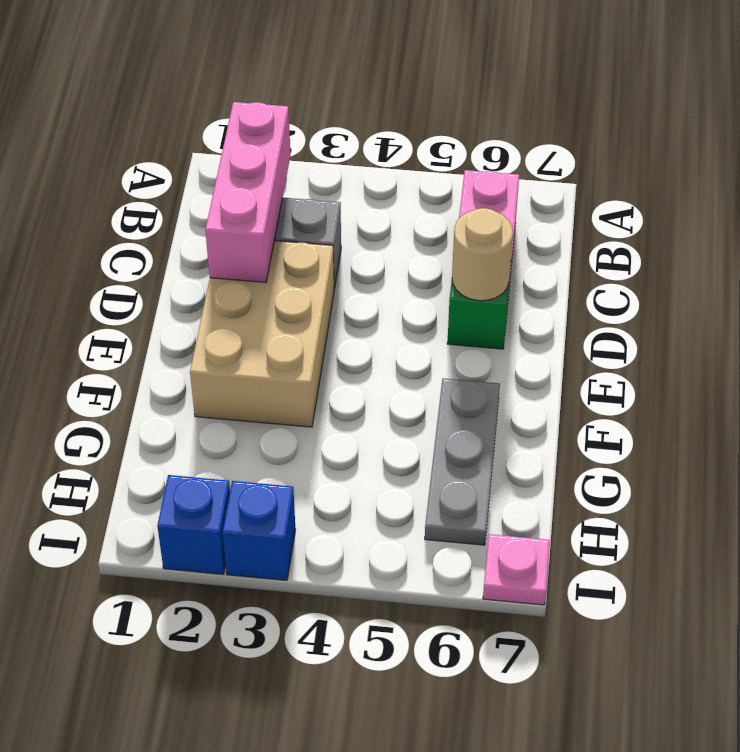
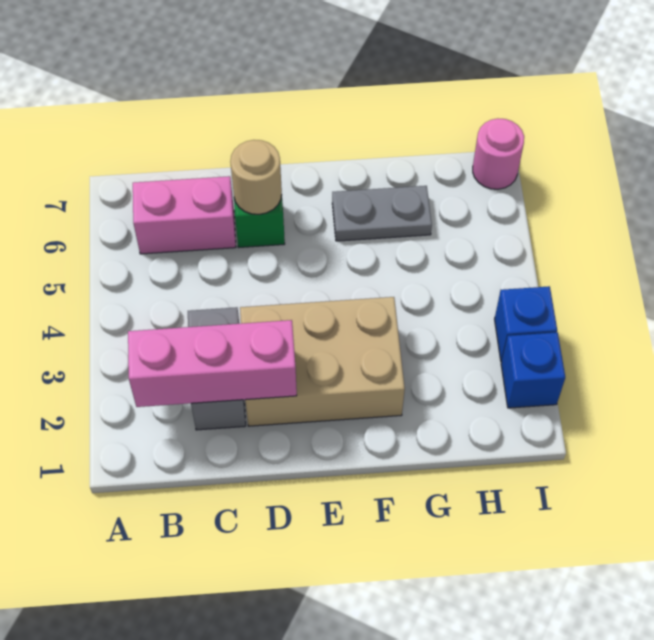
grey plate F6:H6 level 1 -> grey plate F6:G6 level 1
pink plate I7 level 1 -> pink round brick I7 level 1

